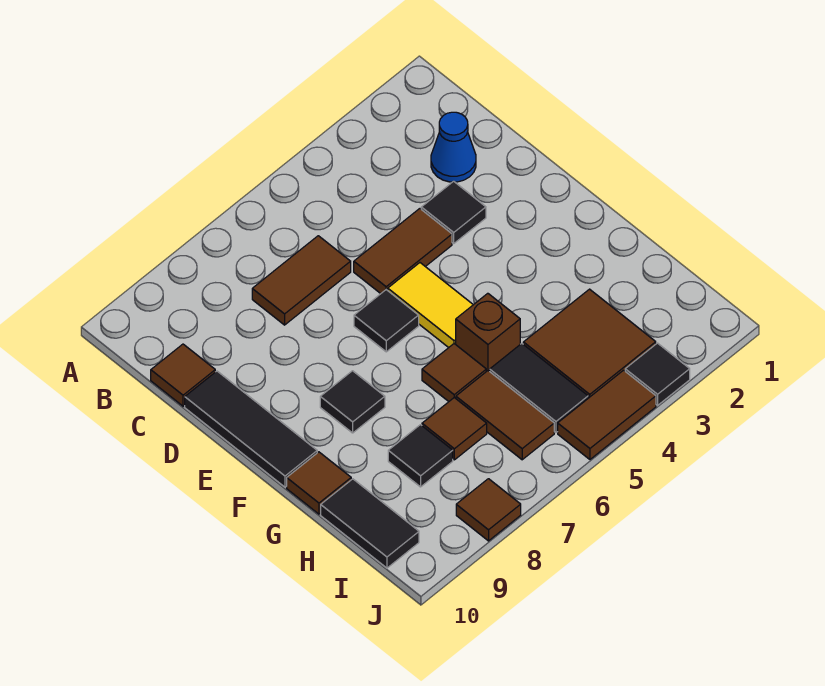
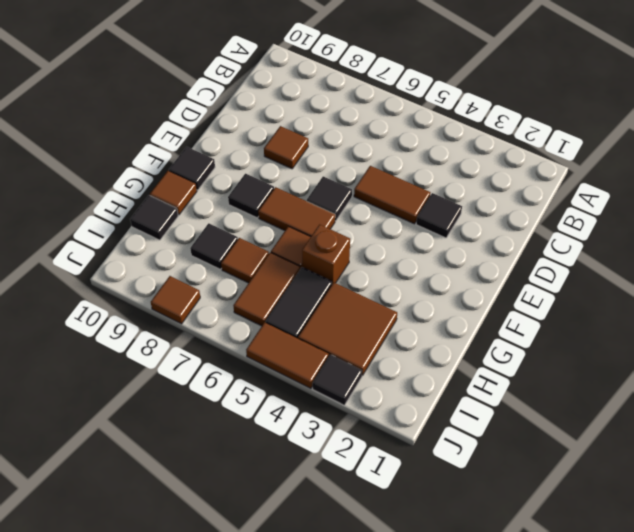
blue cone C2 level 1 -> none
brown tile C6:C7 level 1 -> brown tile F6:F7 level 1
brown tile C10 level 1 -> brown tile D8 level 1
black tile D10:F10 level 1 -> black tile F10 level 1
yellow tile E5:F5 level 1 -> none
black tile H10:I10 level 1 -> black tile H10 level 1

